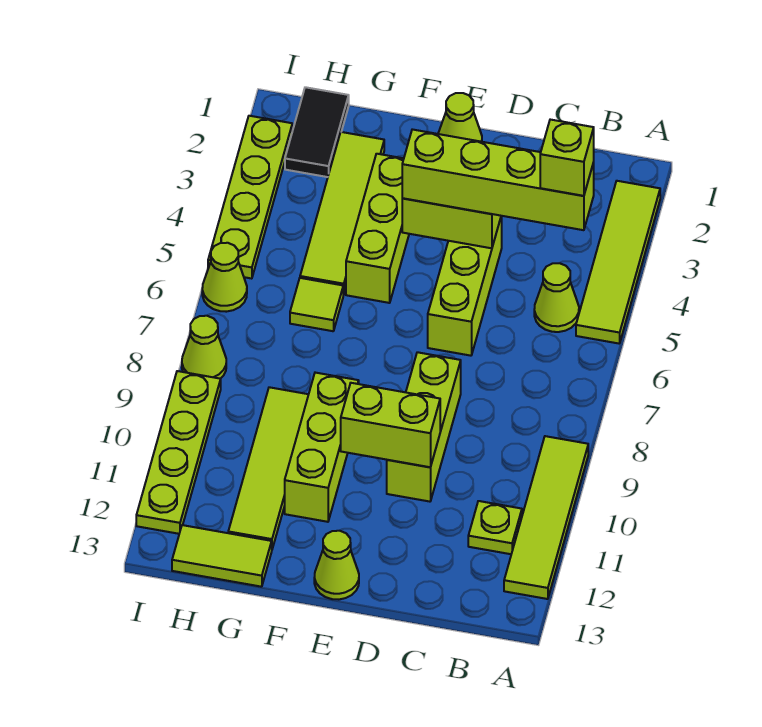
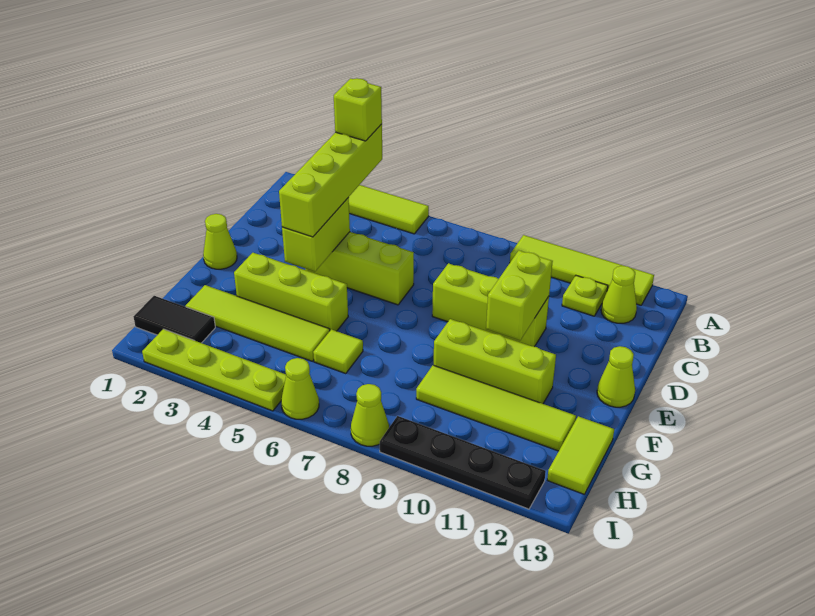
lime cone B5 level 1 -> lime cone B12 level 1
lime plate I9:I12 level 1 -> black plate I9:I12 level 1

